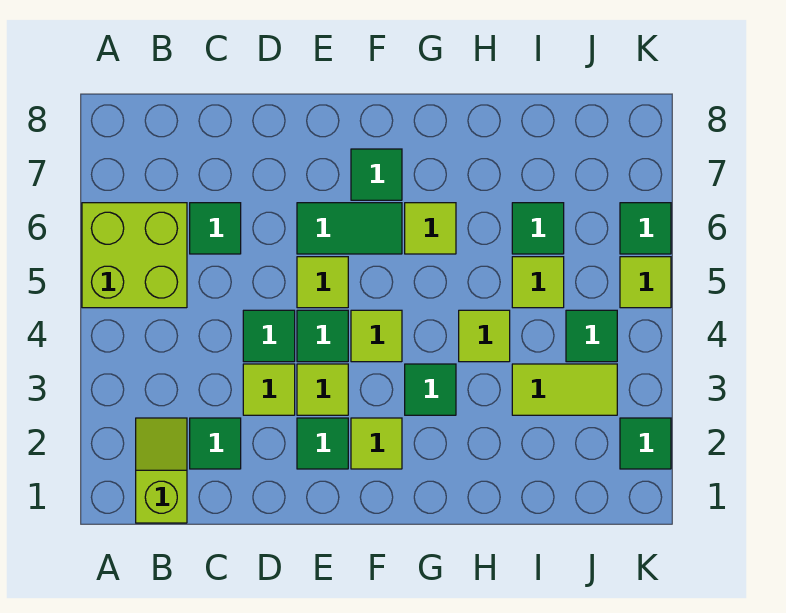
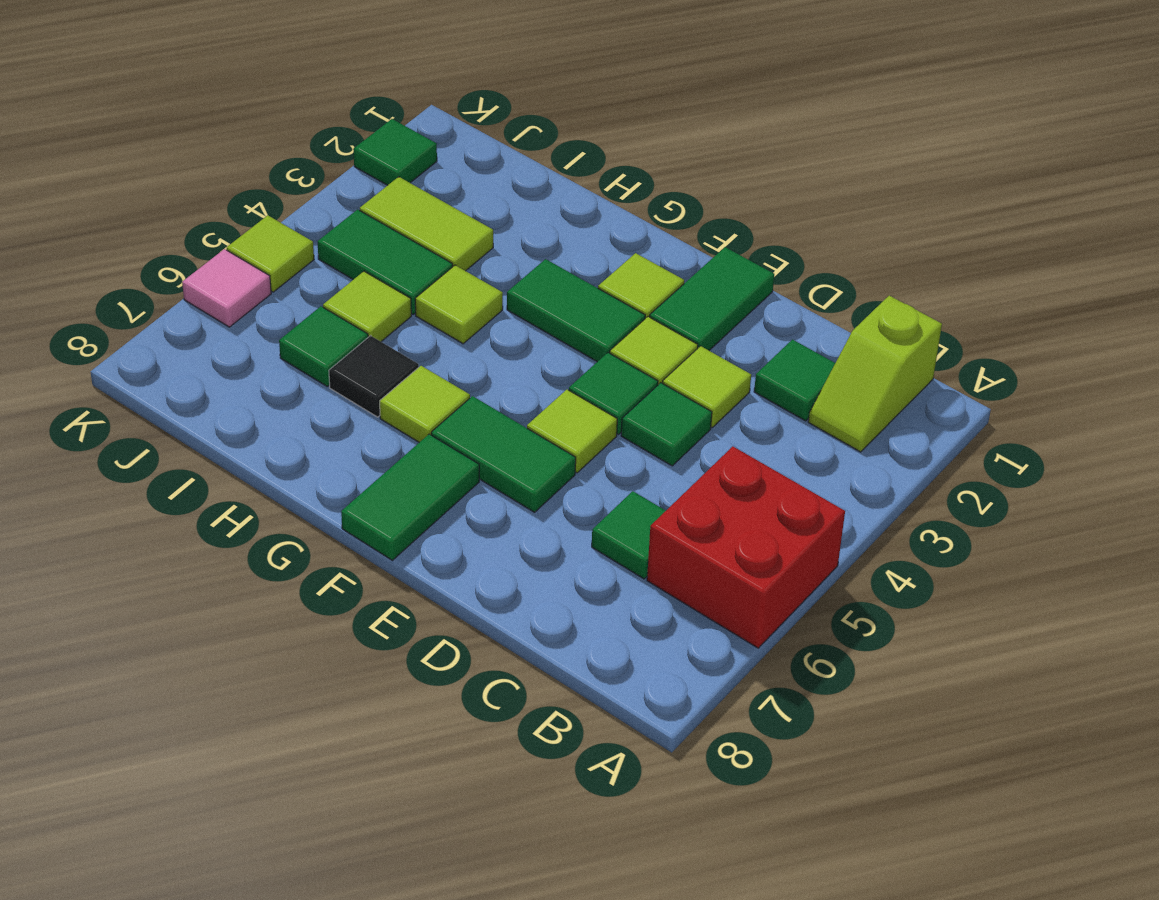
lime brick A5:B6 level 1 -> red brick A5:B6 level 1
green tile E2 level 1 -> green tile E1:E2 level 1
lime tile F4 level 1 -> none
green tile F7 level 1 -> green tile F7:F8 level 1
green tile G3 level 1 -> green tile F3:G3 level 1
none -> black tile H6 level 1
green tile J4 level 1 -> green tile I4:J4 level 1
green tile K6 level 1 -> pink tile K6 level 1

